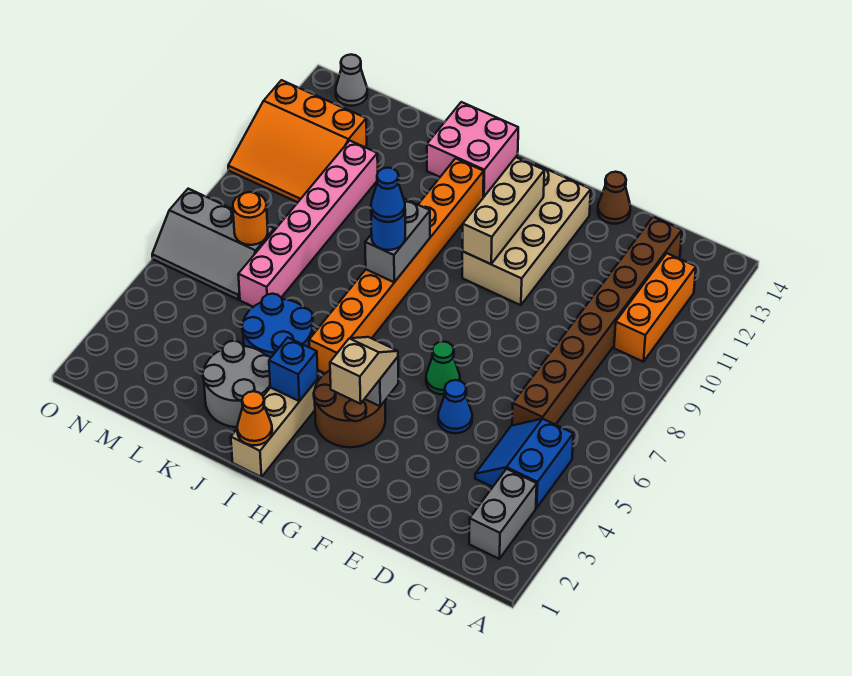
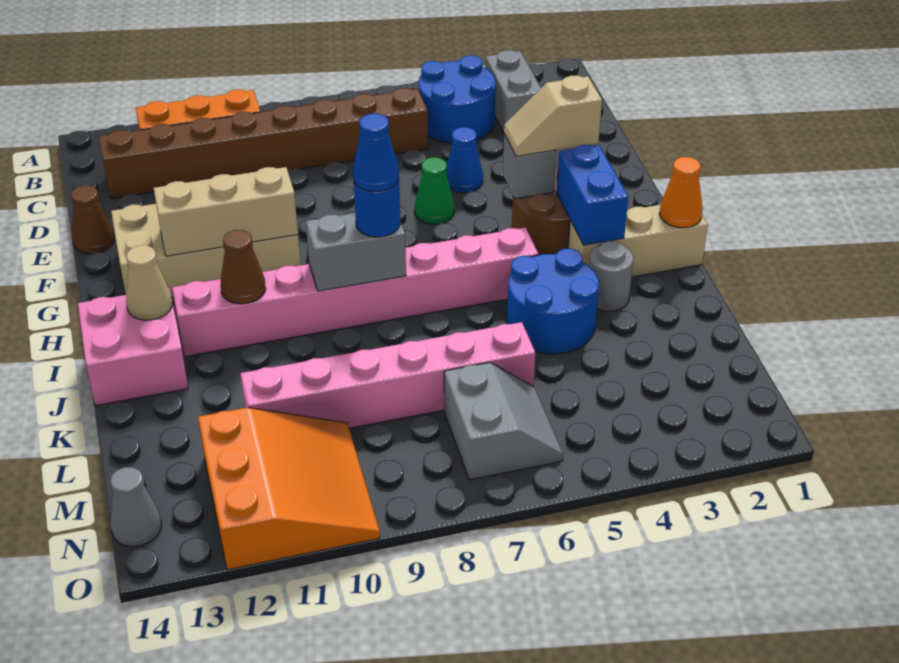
grey brick B2:B3 level 1 -> grey brick B3:C3 level 1
blue slope B4:C5 level 1 top B -> blue round brick B4:C5 level 1
blue brick I3 level 2 -> blue brick H3:I3 level 2
orange brick I5:I12 level 1 -> pink brick I5:I12 level 1
none -> brown cone I11 level 2
none -> tan cone I13 level 2
grey round brick J2:K3 level 1 -> grey round brick J3 level 1
grey slope M6:O7 level 1 top 7 -> grey slope M6:N7 level 1 top 7
orange round brick M7 level 2 -> none

